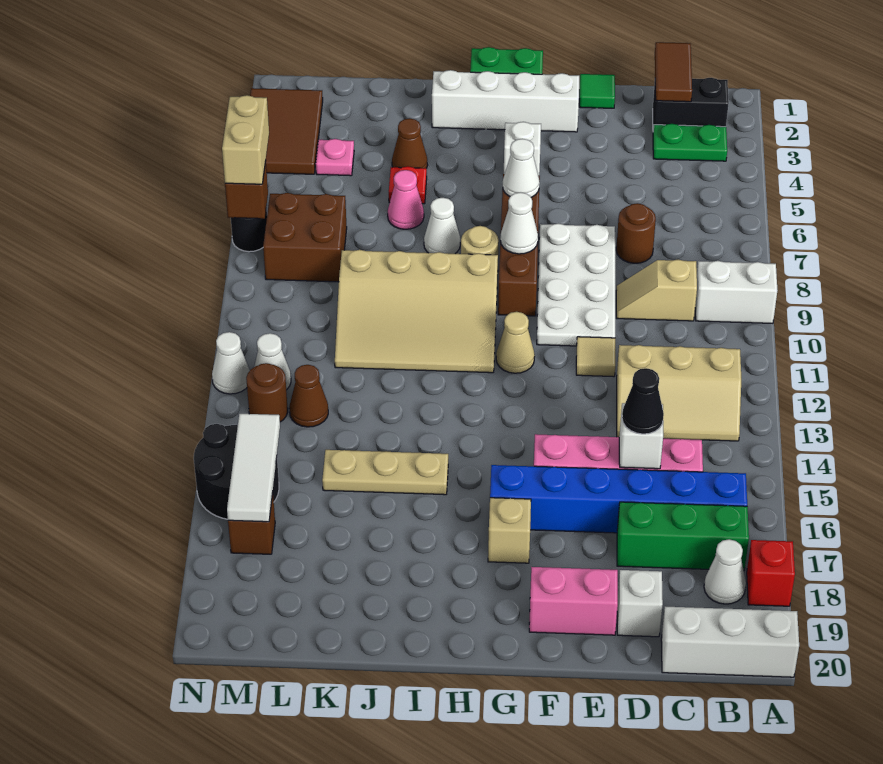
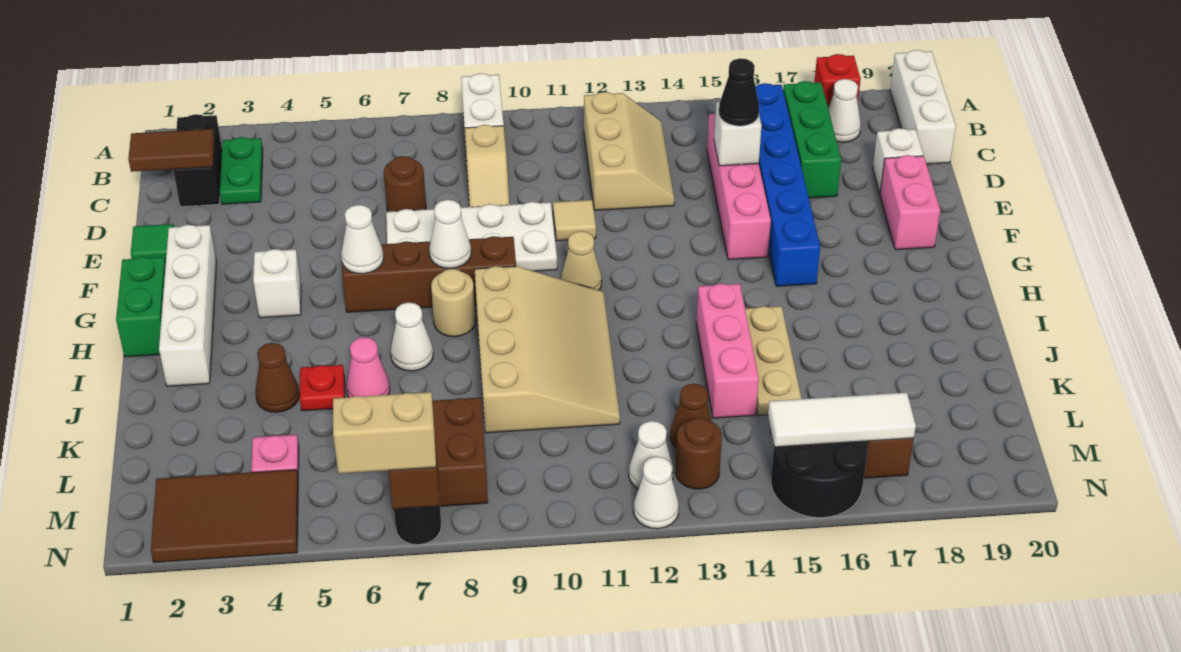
tan brick G17 level 1 -> none
none -> pink brick I14:K14 level 1

